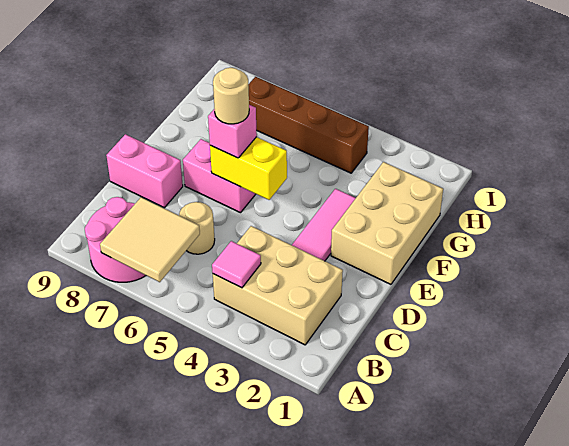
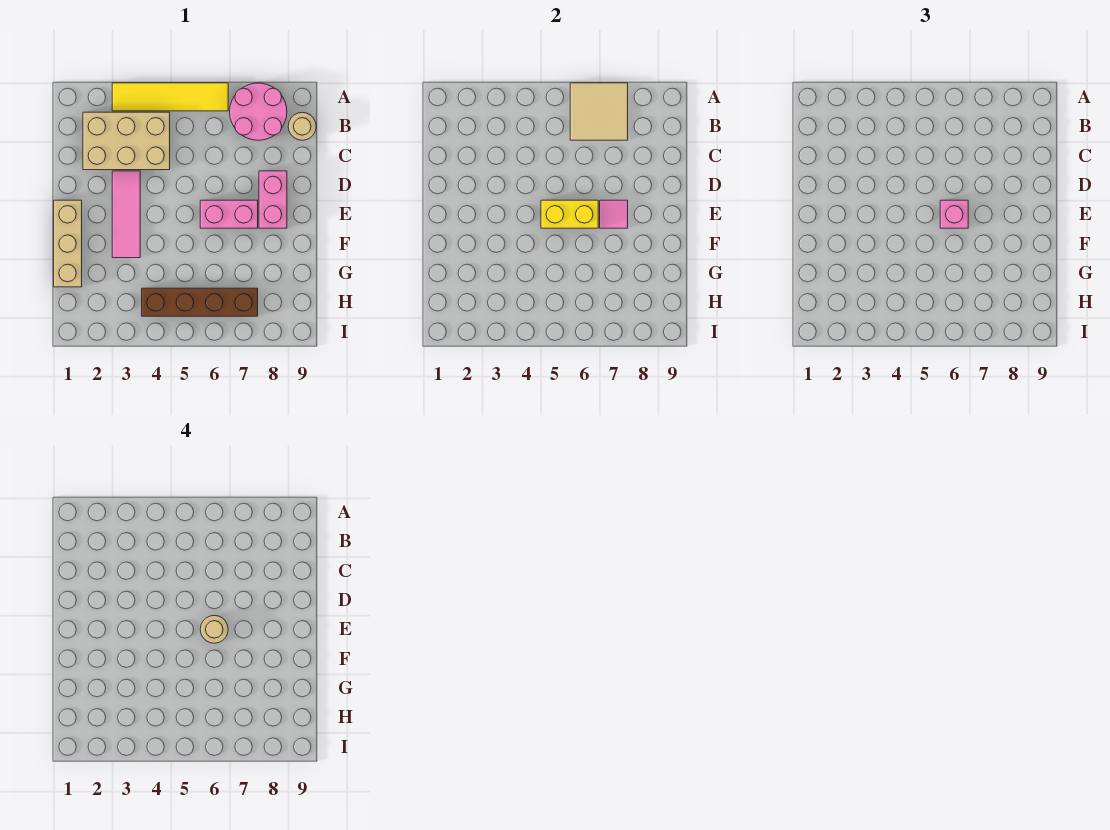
none -> yellow tile A3:A6 level 1
pink tile B4 level 2 -> pink tile E7 level 2
tan round brick C6 level 1 -> tan round brick B9 level 1
pink brick D8:D9 level 1 -> pink brick D8:E8 level 1
tan brick E1:G2 level 1 -> tan brick E1:G1 level 1

